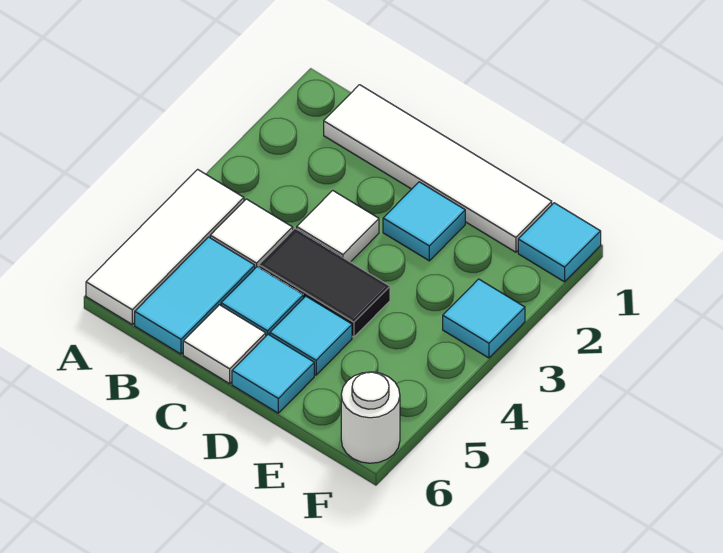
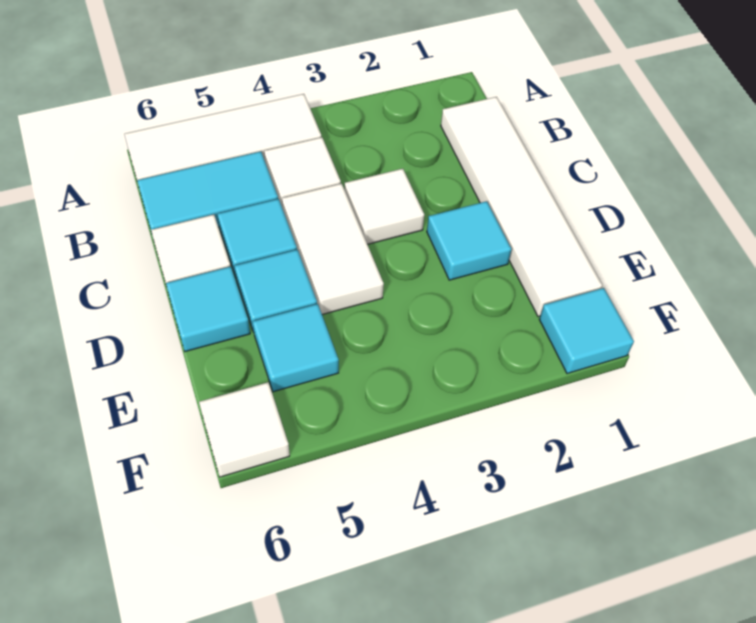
black tile C4:D4 level 1 -> white tile C4:D4 level 1
cyan tile F3 level 1 -> cyan tile E5 level 1
white round brick F6 level 1 -> white tile F6 level 1

